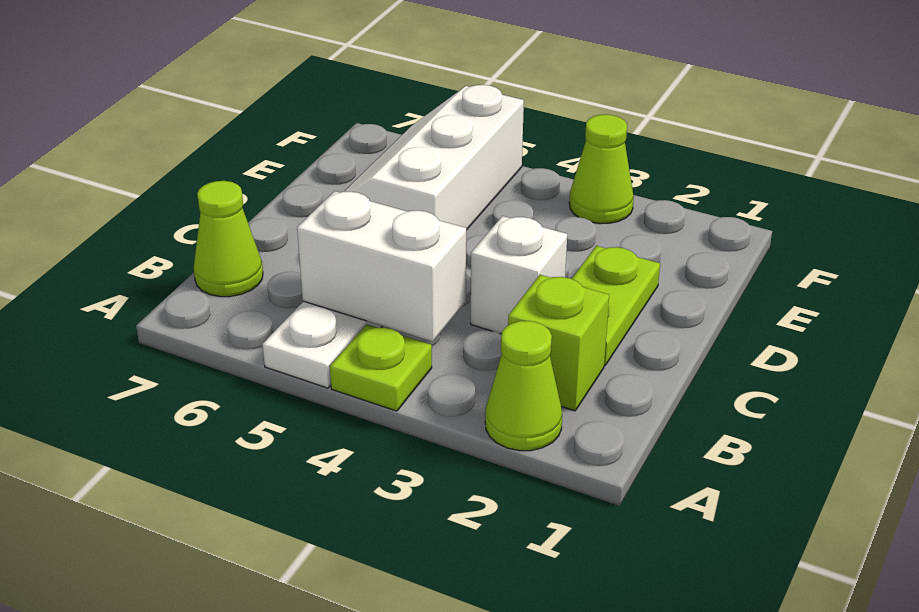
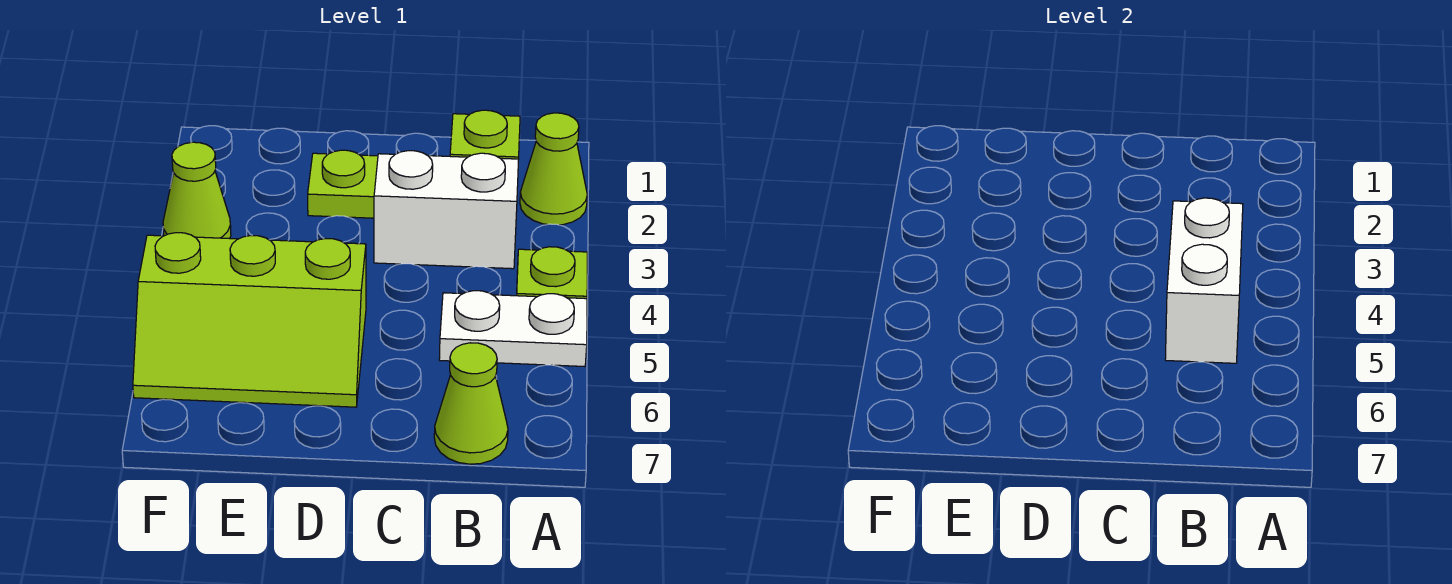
white brick C3 level 1 -> white brick B3:C3 level 1
white slope D5:F6 level 1 top 5 -> lime slope D5:F6 level 1 top 5

